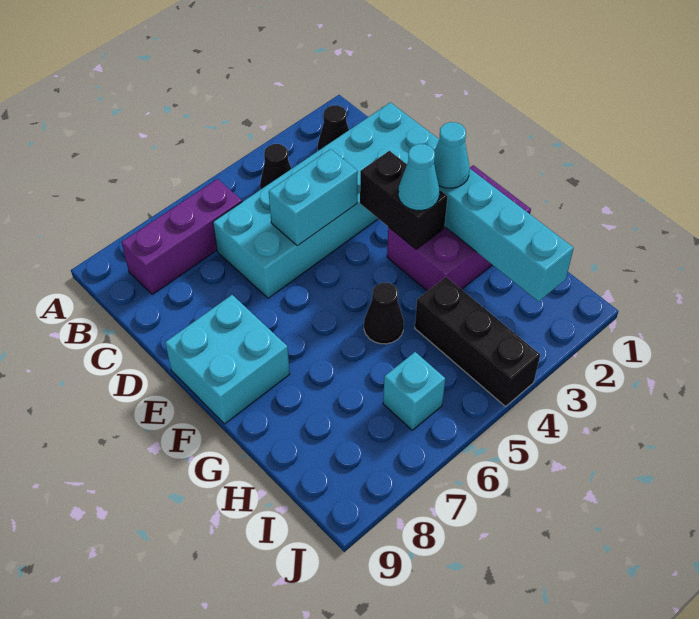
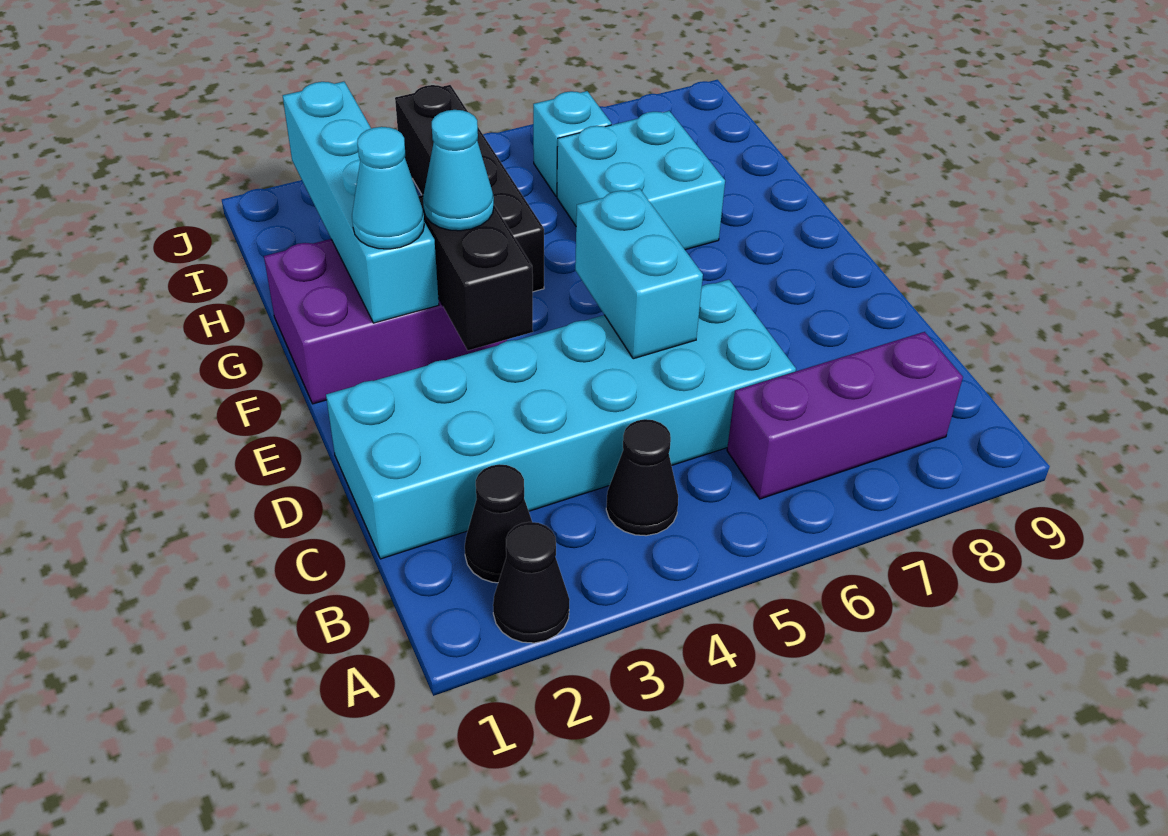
cyan brick D4:D5 level 2 -> cyan brick D5:E5 level 2
cyan brick E8:F9 level 1 -> cyan brick G6:H7 level 1
black cone G5 level 1 -> black cone A2 level 1
black brick H4:J4 level 1 -> black brick G4:J4 level 1

